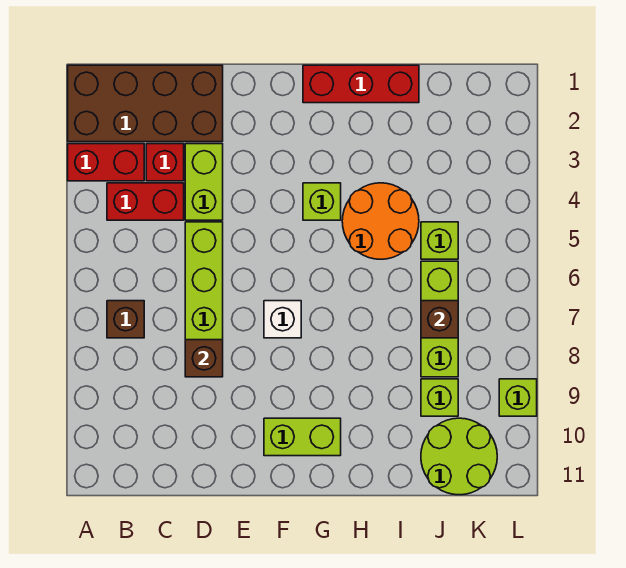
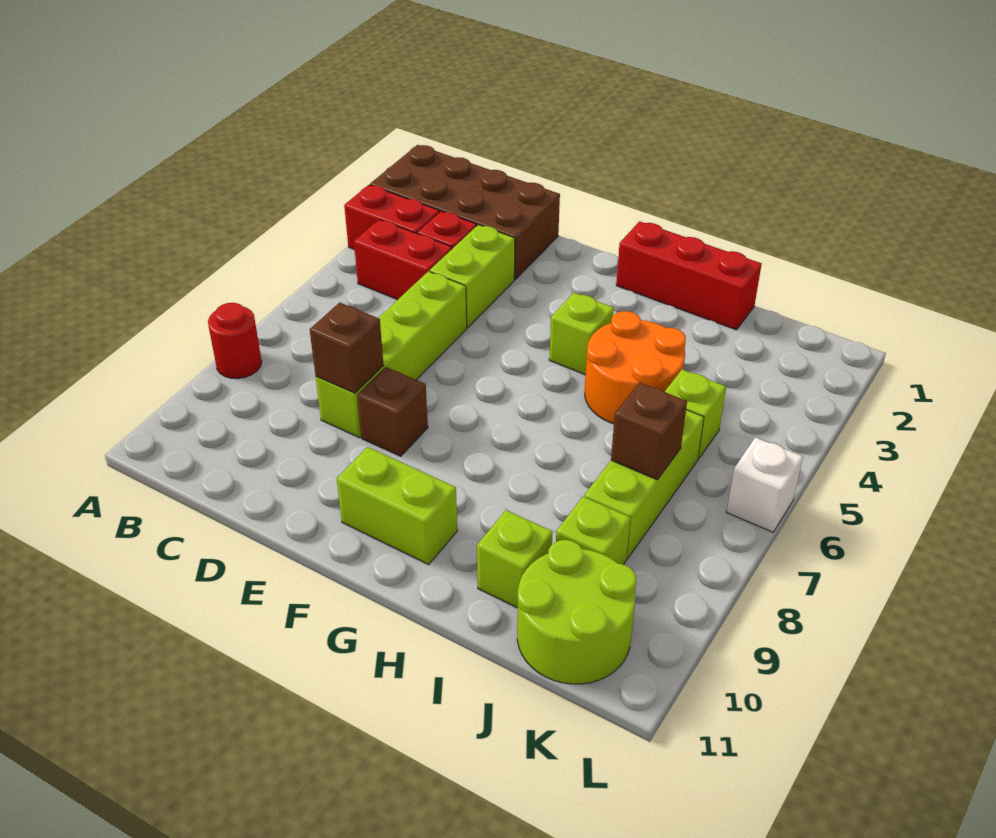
none -> red round brick A8 level 1
brown brick B7 level 1 -> brown brick E8 level 1
white brick F7 level 1 -> white brick L6 level 1
lime brick L9 level 1 -> lime brick I10 level 1

